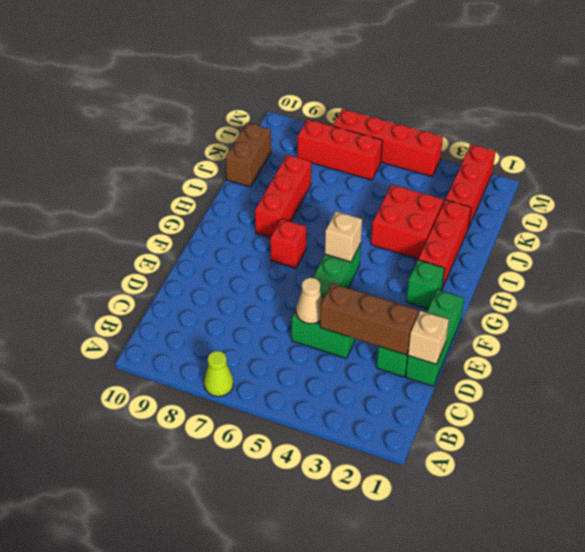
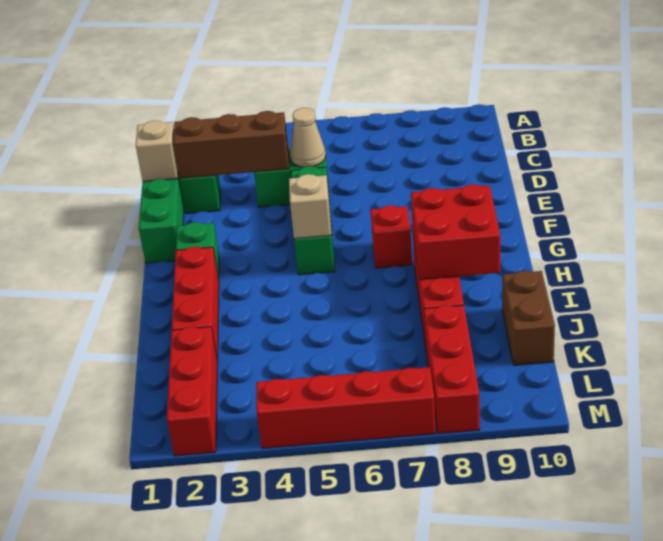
lime cone A7 level 1 -> none
red brick I3:J4 level 1 -> red brick H8:I9 level 2
red brick L6:L8 level 1 -> red brick K8:M8 level 1

